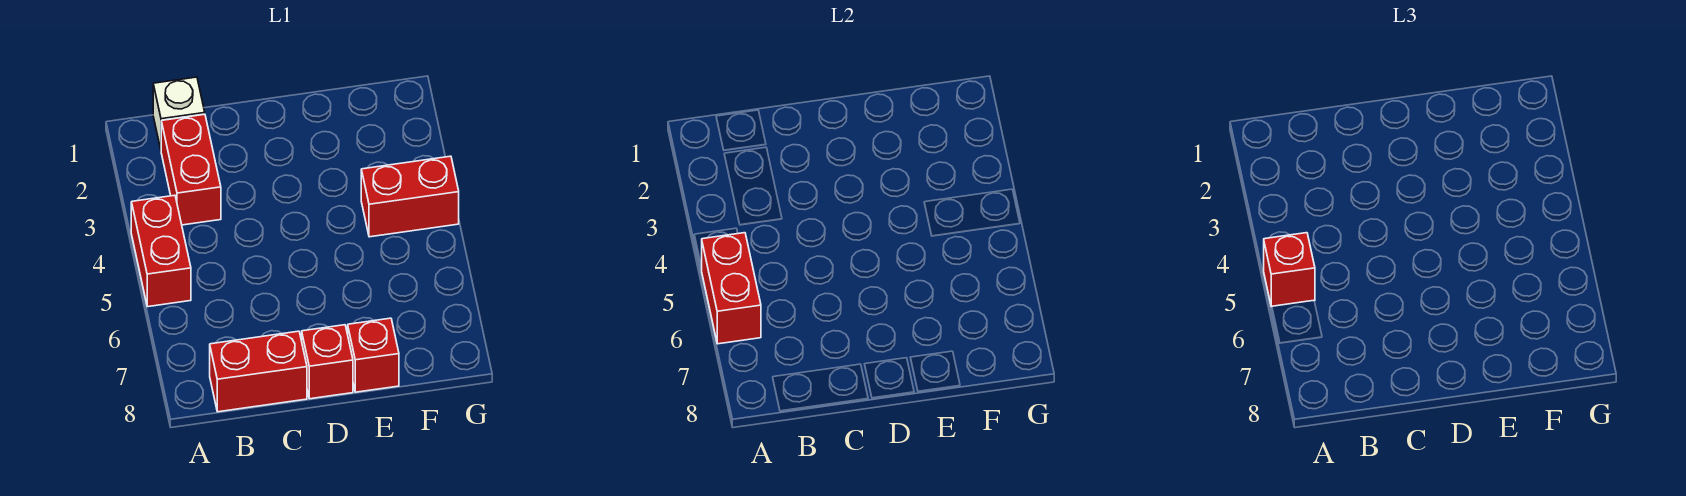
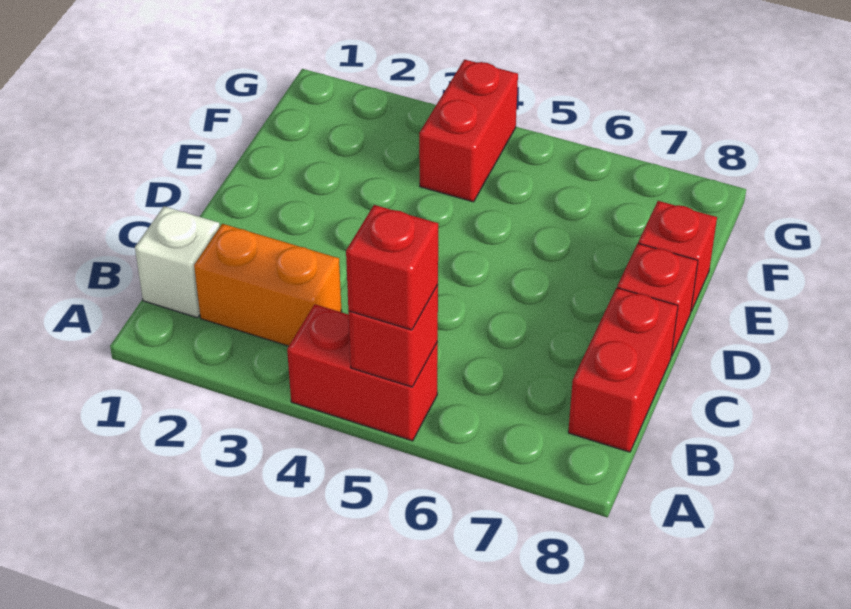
red brick A5:A6 level 2 -> red brick A5 level 2
red brick B2:B3 level 1 -> orange brick B2:B3 level 1

